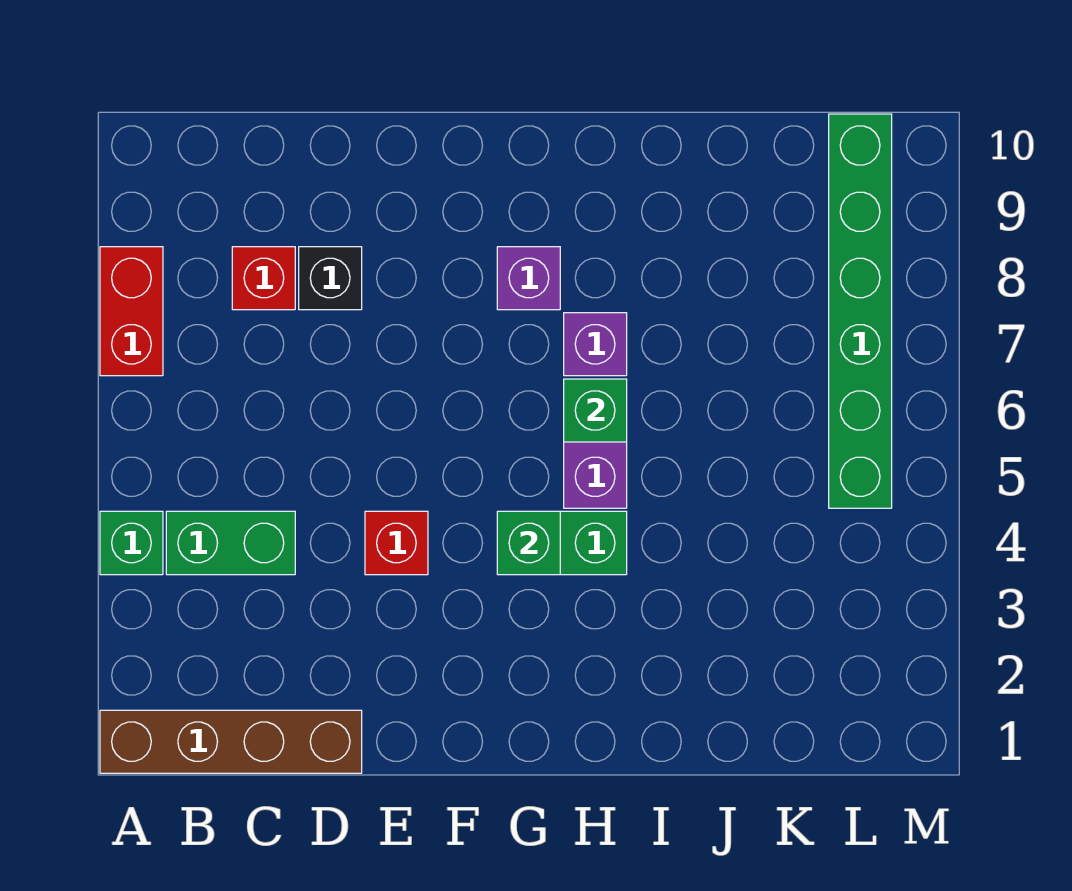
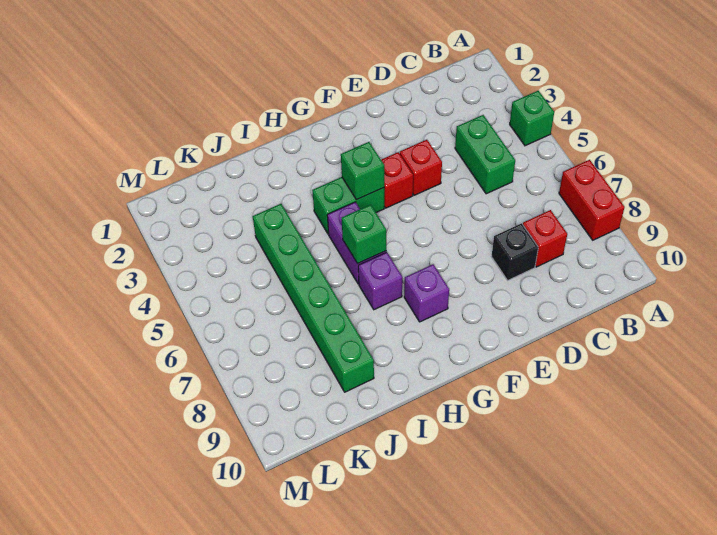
brown brick A1:D1 level 1 -> none
green brick B4:C4 level 1 -> green brick C4:C5 level 1
none -> red brick F4 level 1
green brick L5:L10 level 1 -> green brick J4:J9 level 1

